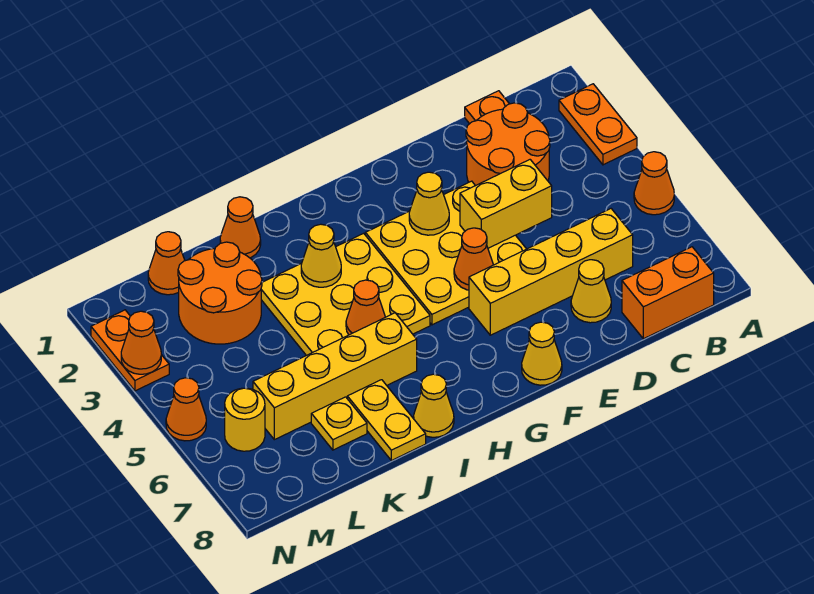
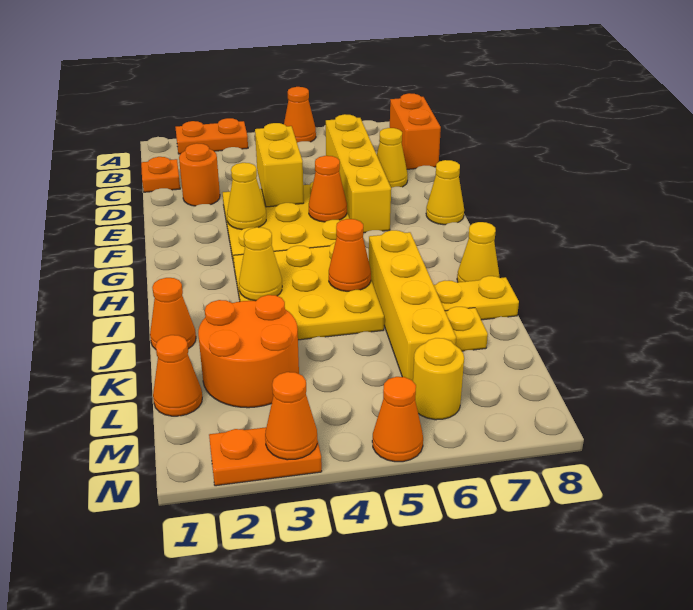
orange round brick C2:D3 level 1 -> orange round brick D2 level 1

